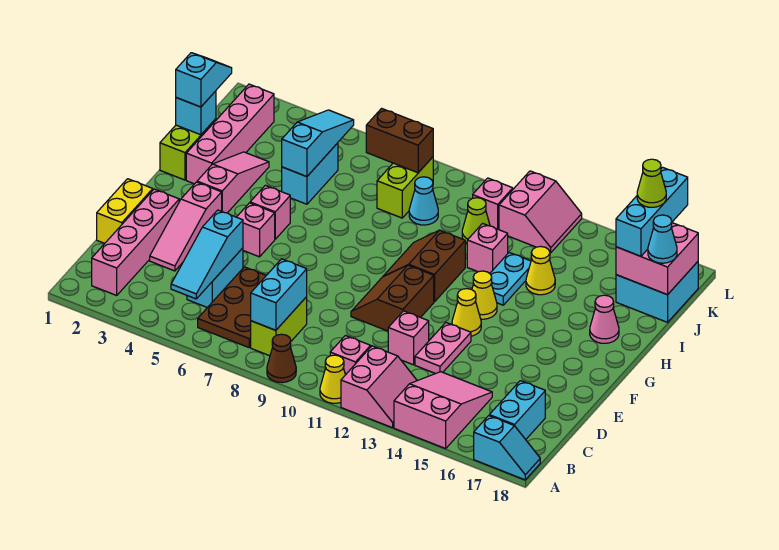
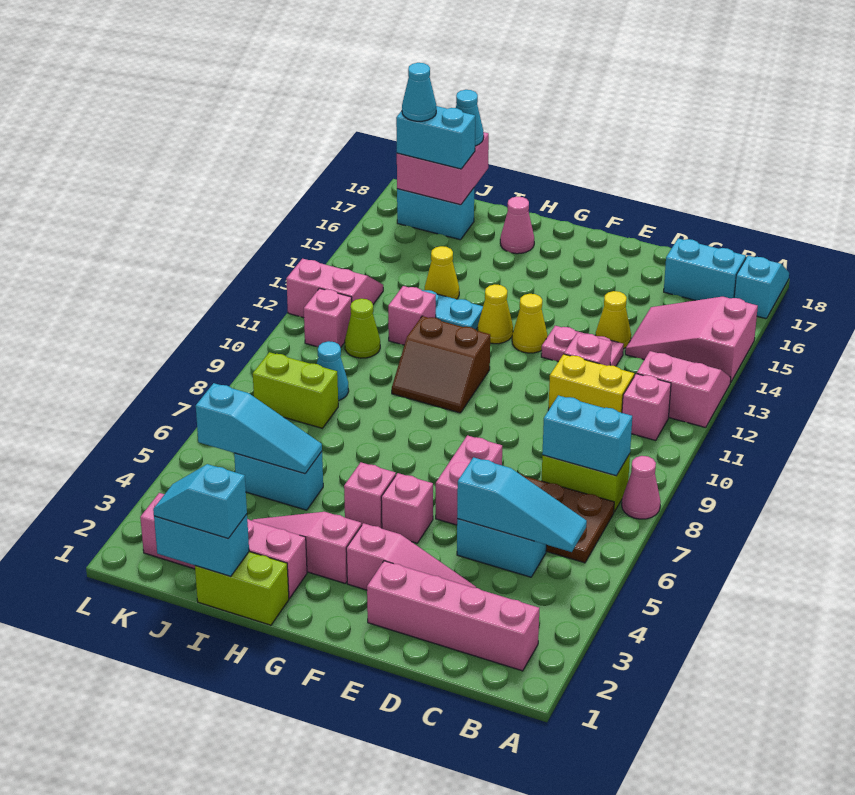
none -> pink cone A8 level 1
brown cone A9 level 1 -> none
yellow cone A11 level 1 -> yellow cone D14 level 1
yellow brick D1:E1 level 1 -> yellow brick C11:D11 level 1
none -> pink brick E6:E7 level 1
brown slope E10:F11 level 1 top 11 -> none
cyan brick I1 level 2 -> cyan brick I1:J1 level 2
cyan slope I5:K5 level 2 top I -> cyan slope I5:K5 level 2 top K
cyan brick J17:K18 level 1 -> cyan brick J17:K17 level 1
cyan brick J17:L17 level 3 -> cyan brick J17:K17 level 3
brown brick K7:K8 level 2 -> none
lime cone K17 level 4 -> cyan cone K17 level 4

